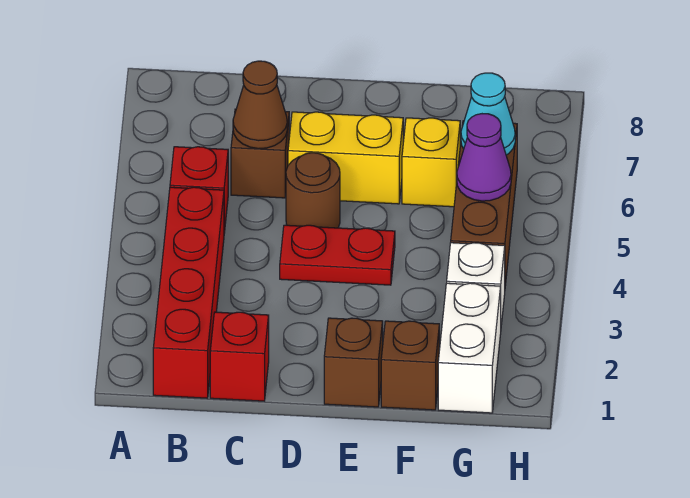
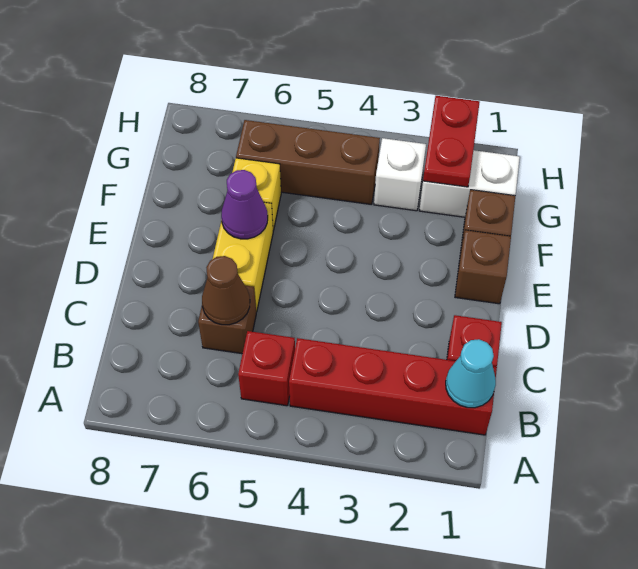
red plate D4:E4 level 1 -> red plate G2:H2 level 2
brown round brick D5 level 1 -> none
purple cone G5 level 2 -> purple cone E6 level 2
cyan cone G6 level 2 -> cyan cone B1 level 2

